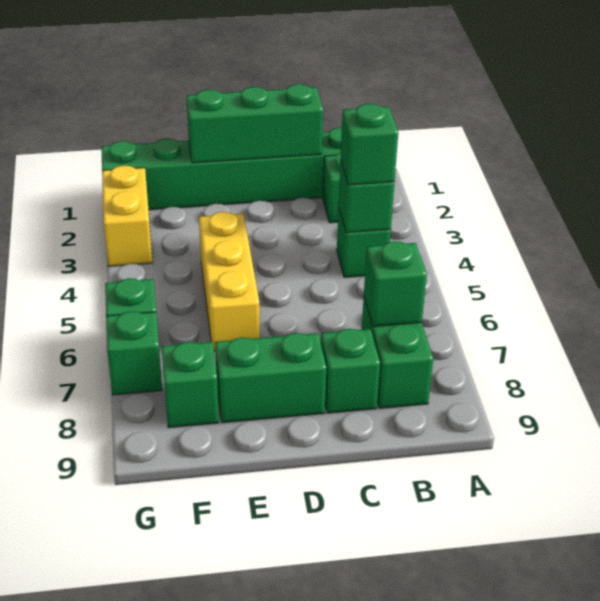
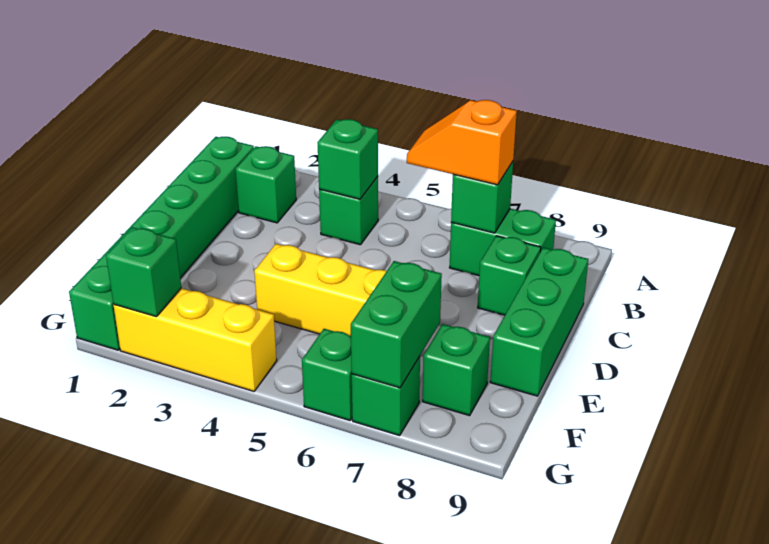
green brick B4 level 3 -> green brick G2 level 2
none -> orange slope B6:B7 level 3 top 7
green brick C1:E1 level 2 -> green brick C9:E9 level 1
green brick D8:E8 level 1 -> green brick F7:G7 level 2
yellow brick G2:G3 level 1 -> yellow brick G2:G4 level 1

